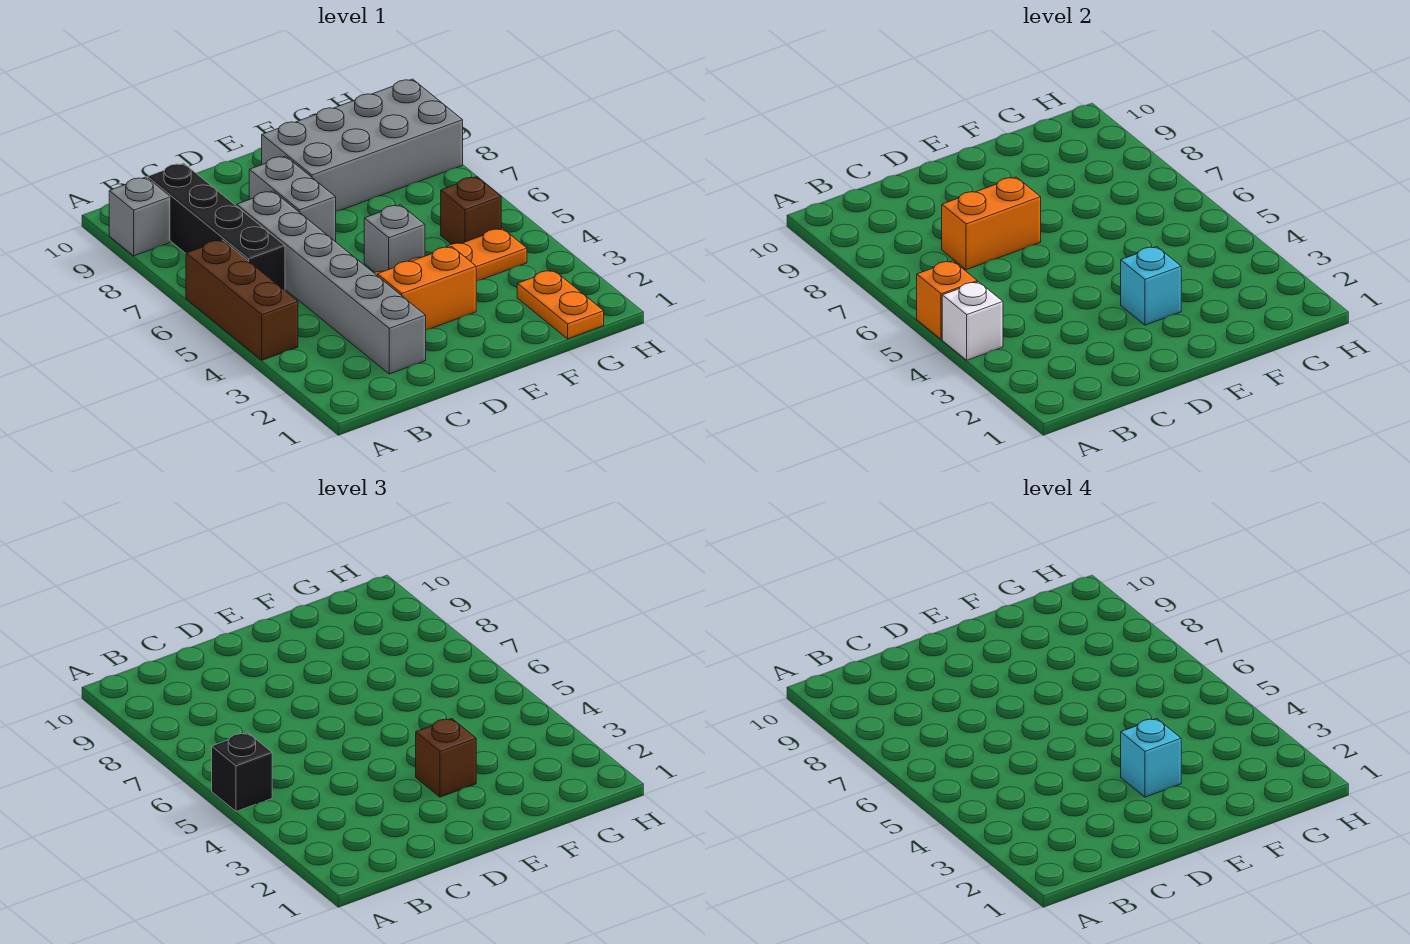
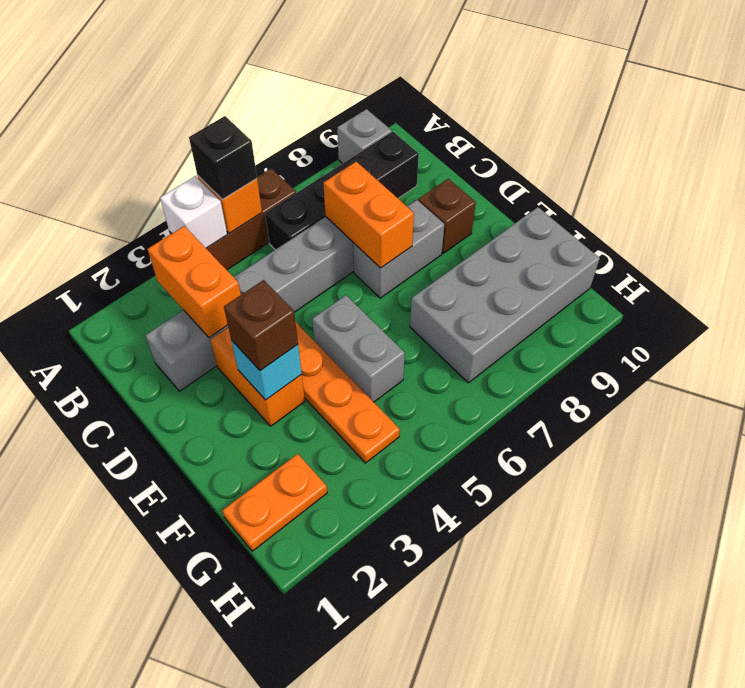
none -> orange brick B3:C3 level 2
cyan brick E3 level 4 -> none
grey brick E5 level 1 -> grey brick E5:F5 level 1
grey brick E8:H9 level 1 -> grey brick F7:G10 level 1
brown brick G5 level 1 -> brown brick D9 level 1

